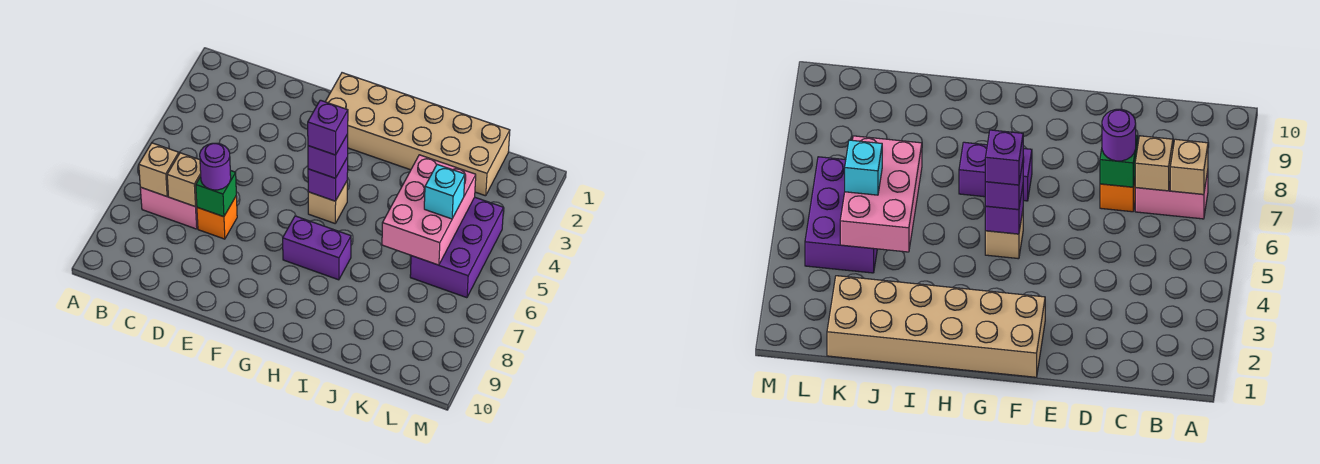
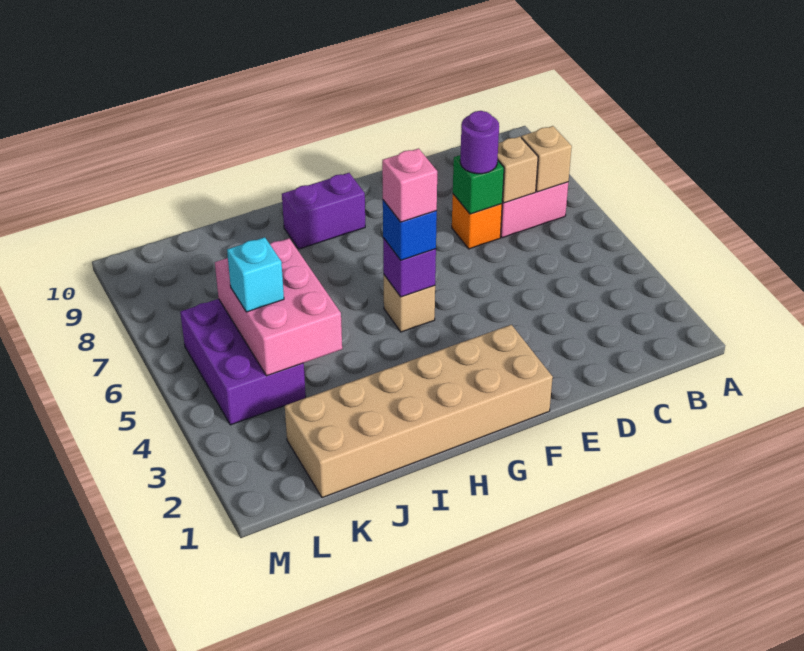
purple brick G5 level 3 -> blue brick G5 level 3
purple brick G5 level 4 -> pink brick G5 level 4
purple brick G7:H7 level 1 -> purple brick G9:H9 level 1

